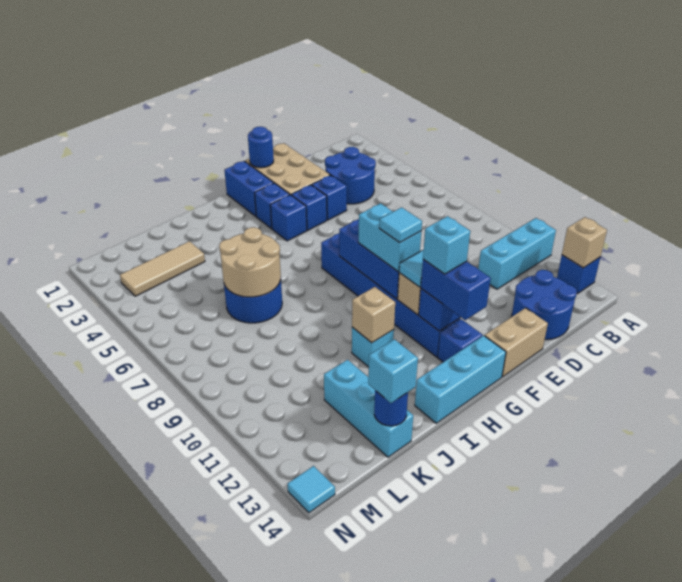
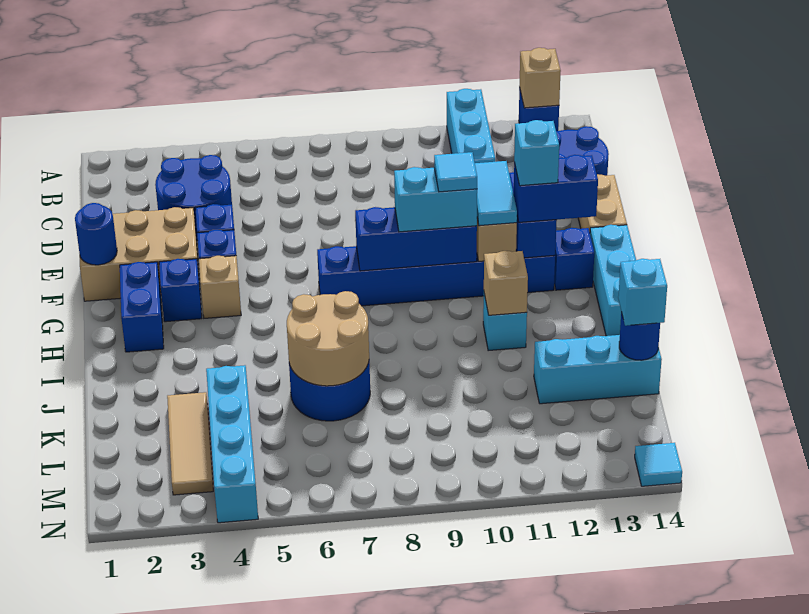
blue brick G1:G2 level 1 -> blue brick G2:H2 level 1
blue brick G4 level 1 -> tan brick G4 level 1
none -> cyan brick K4:N4 level 1

